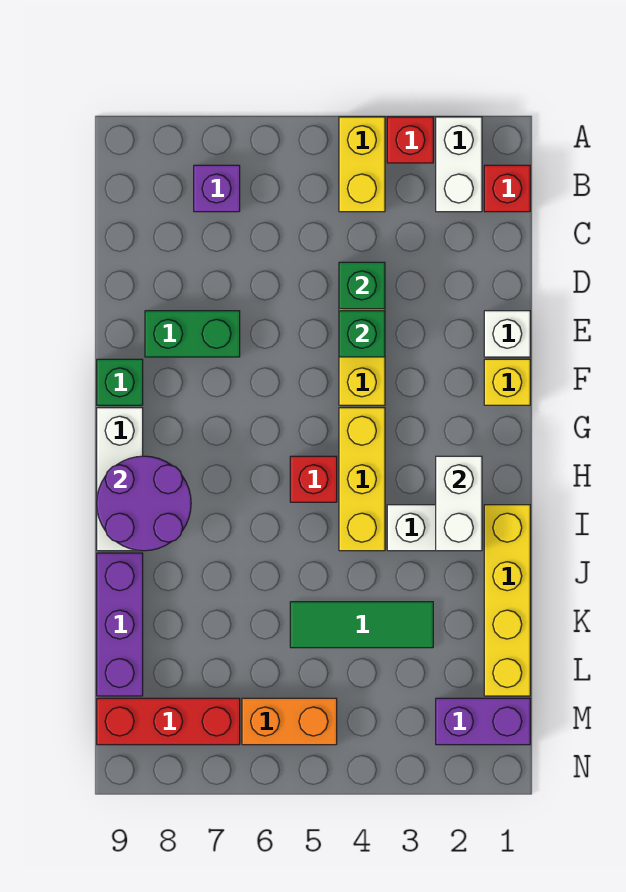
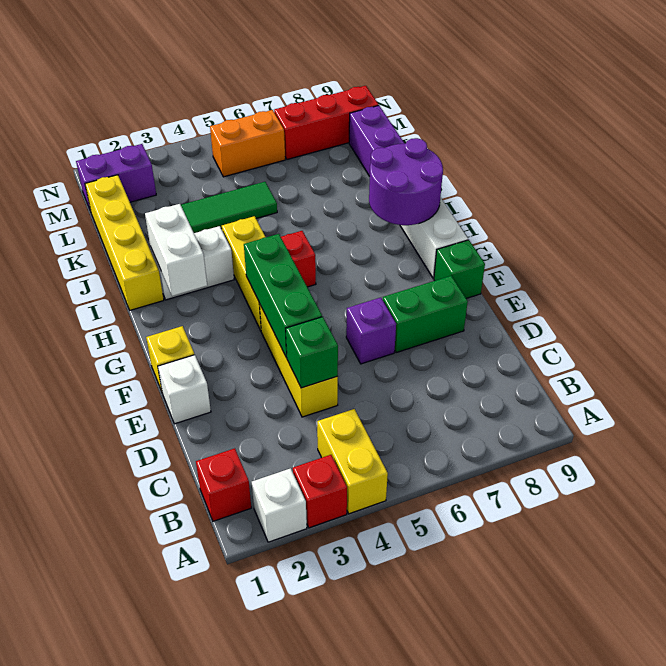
white brick A2:B2 level 1 -> white brick A2 level 1
purple brick B7 level 1 -> purple brick E6 level 1
green brick E4 level 2 -> green brick E4:G4 level 2

